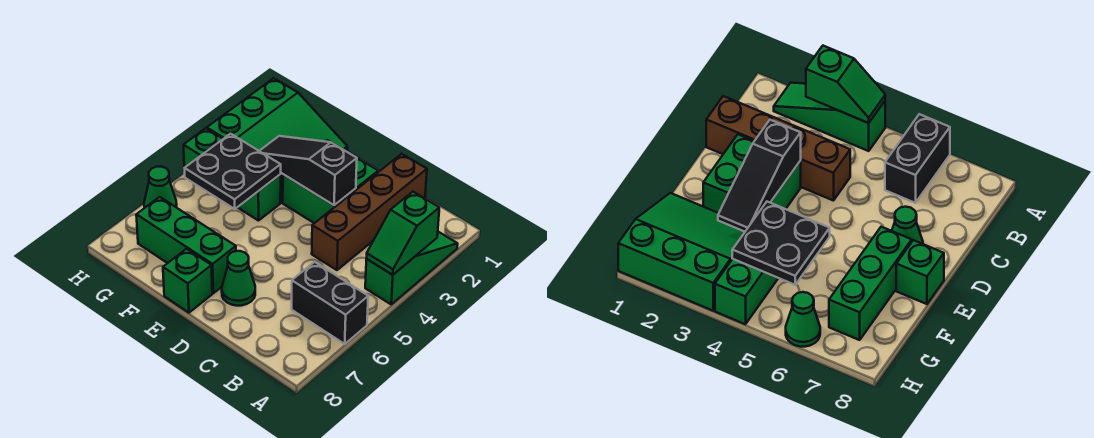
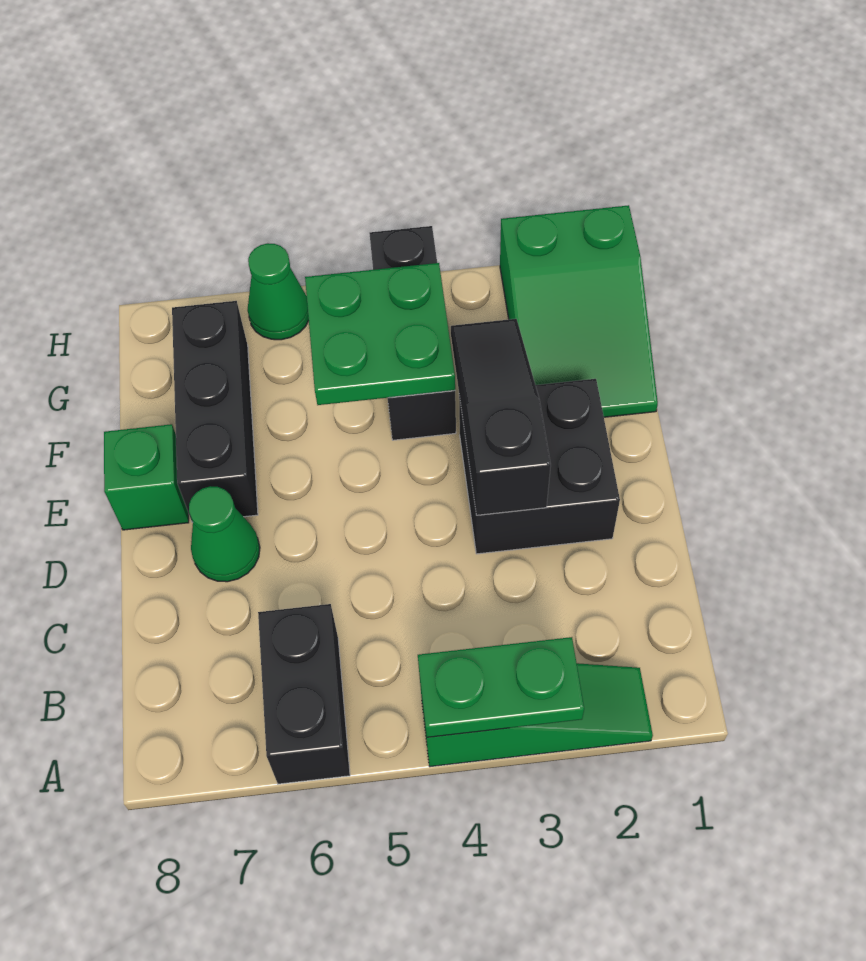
green slope A3:A4 level 2 top 3 -> green plate A3:A4 level 2
brown brick C1:C4 level 1 -> none
green brick D2:E3 level 1 -> black brick D2:E3 level 1
green brick E7:G7 level 1 -> black brick E7:G7 level 1
green slope F1:H3 level 1 top H -> green slope F1:H2 level 1 top H
green brick F4:H4 level 1 -> black brick F4:H4 level 1
black plate F4:G5 level 2 -> green plate F4:G5 level 2

